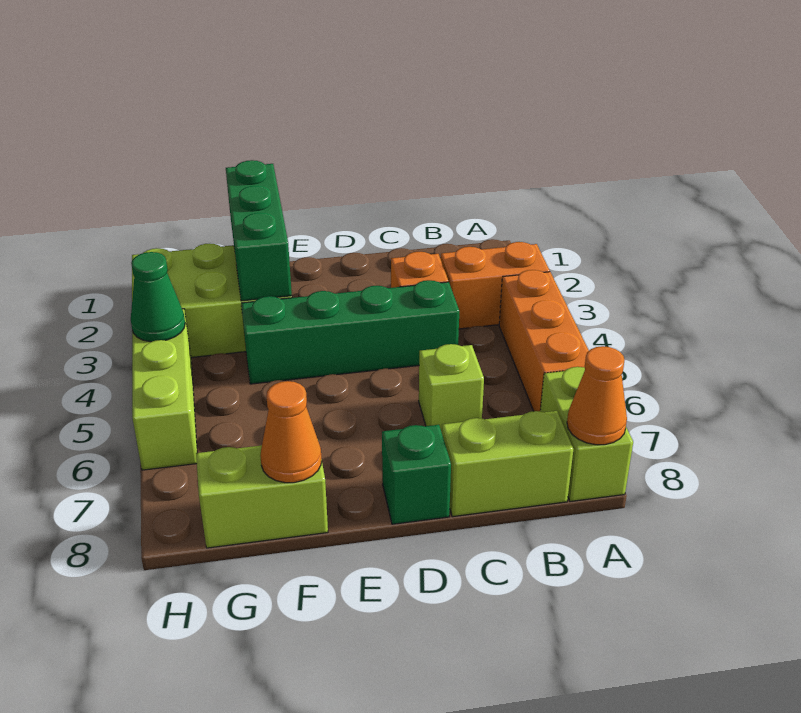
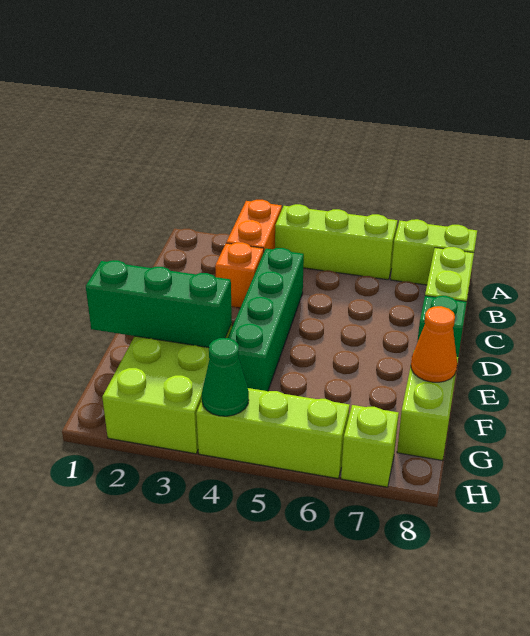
orange brick A4:A6 level 1 -> lime brick A4:A6 level 1
orange cone A8 level 2 -> none
lime brick C6 level 1 -> lime brick H7 level 1

